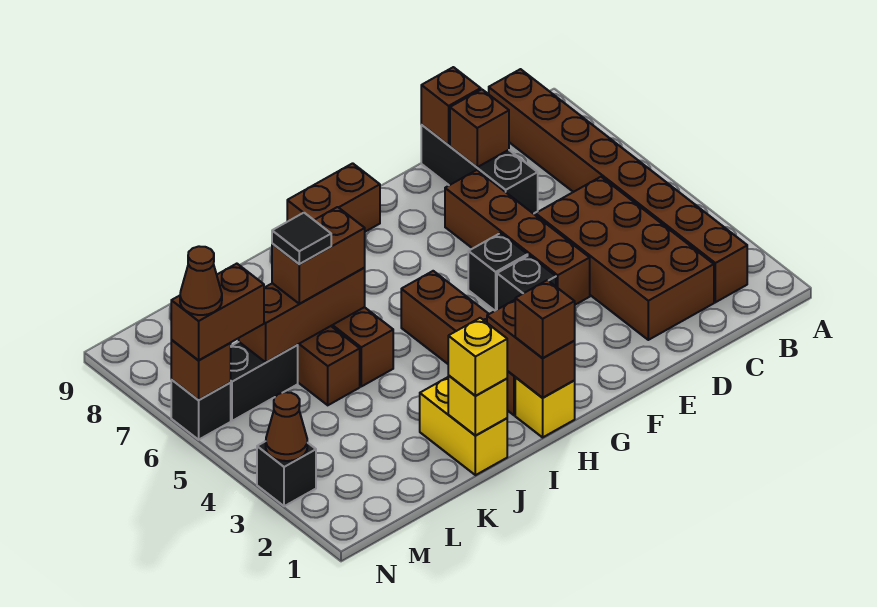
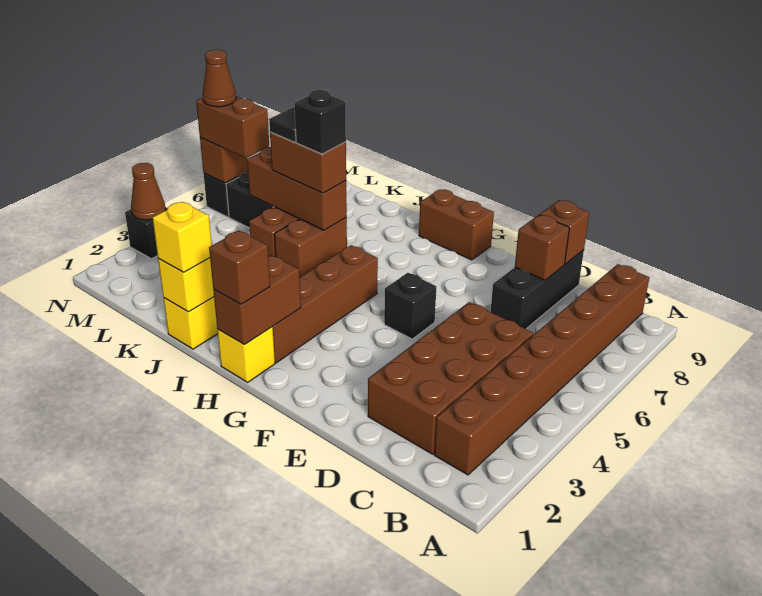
brown brick E4:E7 level 1 -> none
black brick F4 level 1 -> black brick J6 level 4

